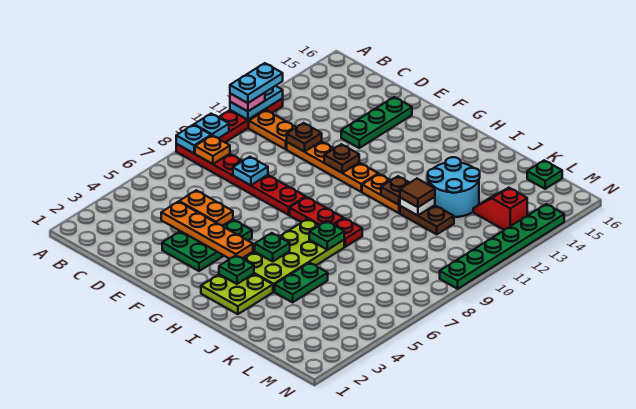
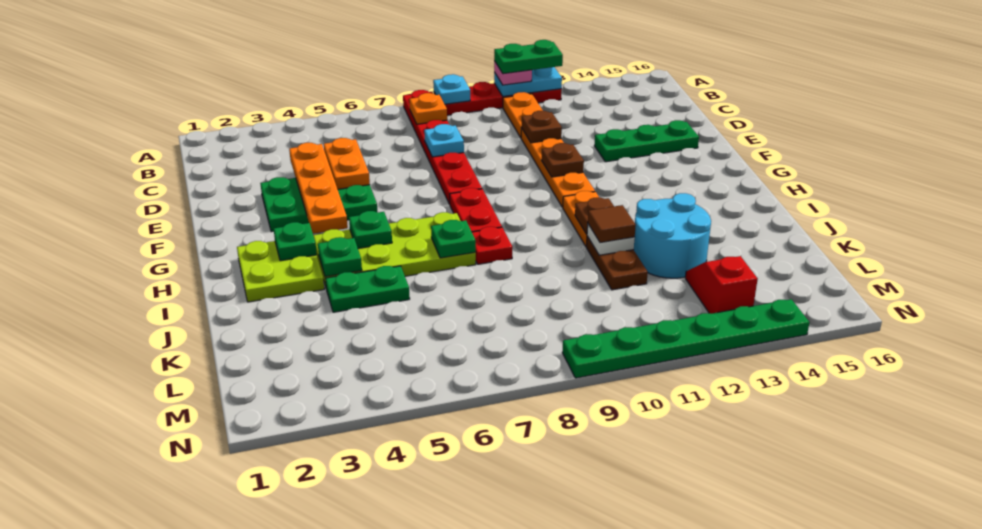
cyan plate A8 level 2 -> none
cyan plate A11:A12 level 4 -> green plate A11:A12 level 4
green plate L16 level 1 -> green plate I4 level 2

